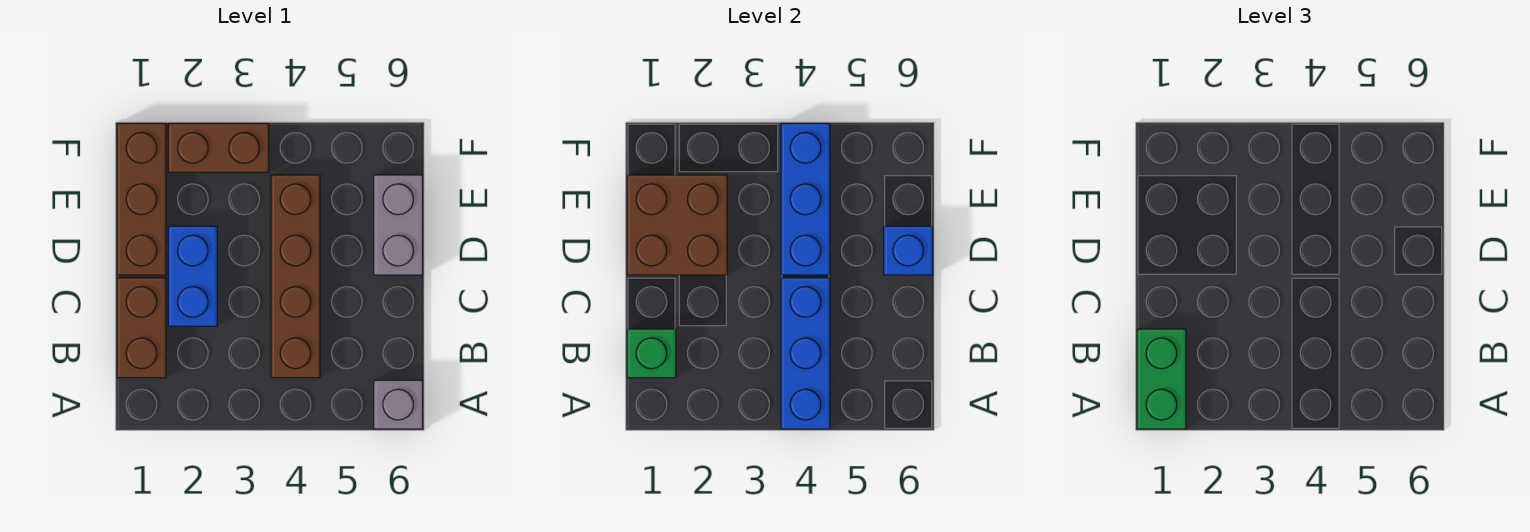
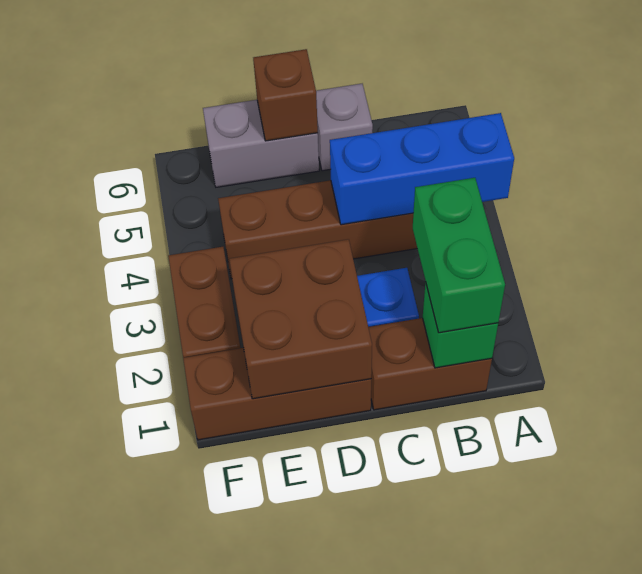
green brick A1:B1 level 3 -> green brick B1:B2 level 3
grey brick A6 level 1 -> grey brick C6 level 1
blue brick D4:F4 level 2 -> none
blue brick D6 level 2 -> brown brick D6 level 2

